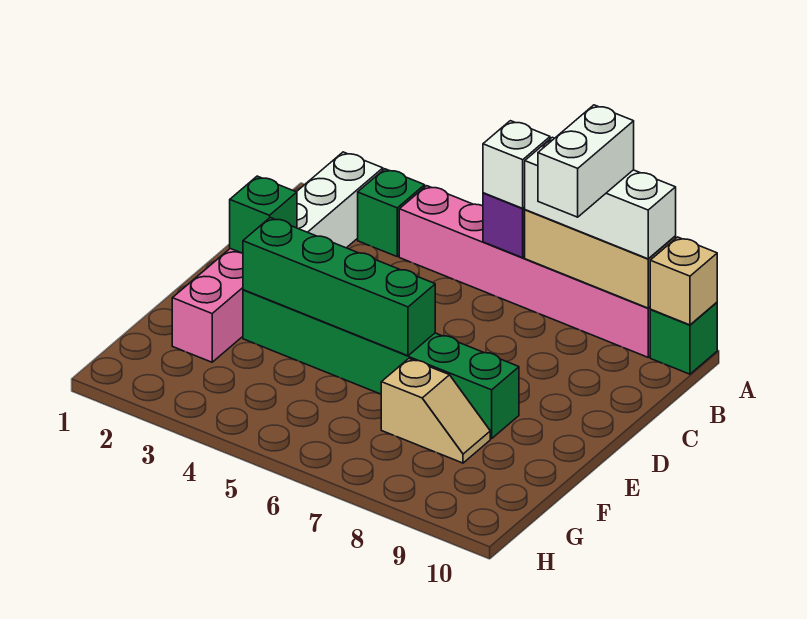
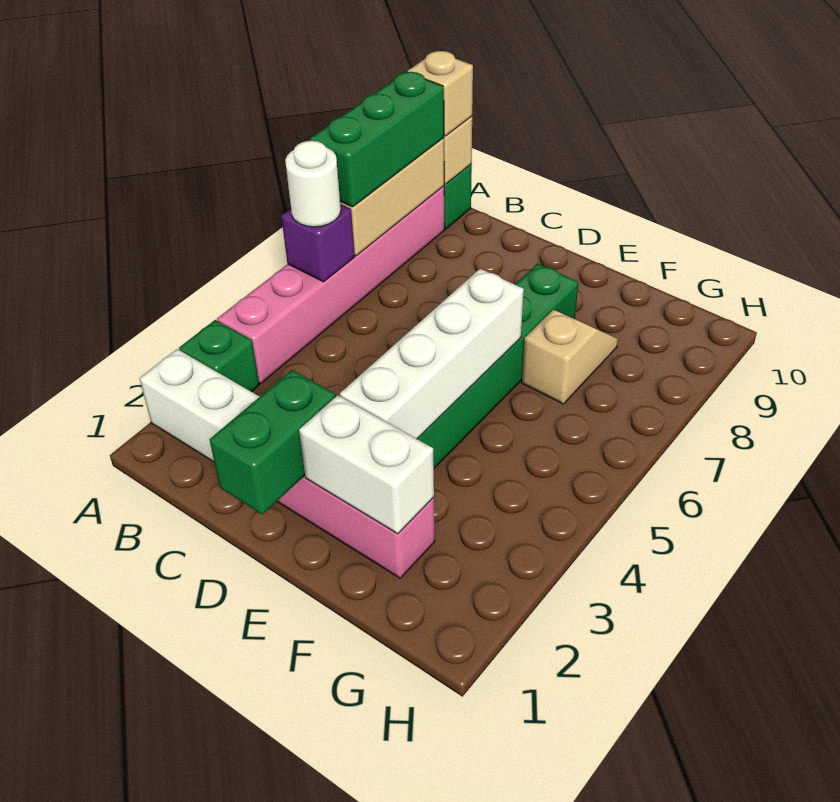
white brick A6 level 3 -> white round brick A6 level 3
white brick A7:A9 level 3 -> green brick A7:A9 level 3
white brick A8:B8 level 4 -> white brick E2:F2 level 2
none -> tan brick A10 level 3
green brick D2 level 2 -> green brick D1:D2 level 2
green brick E3:E6 level 2 -> white brick E3:E6 level 2

